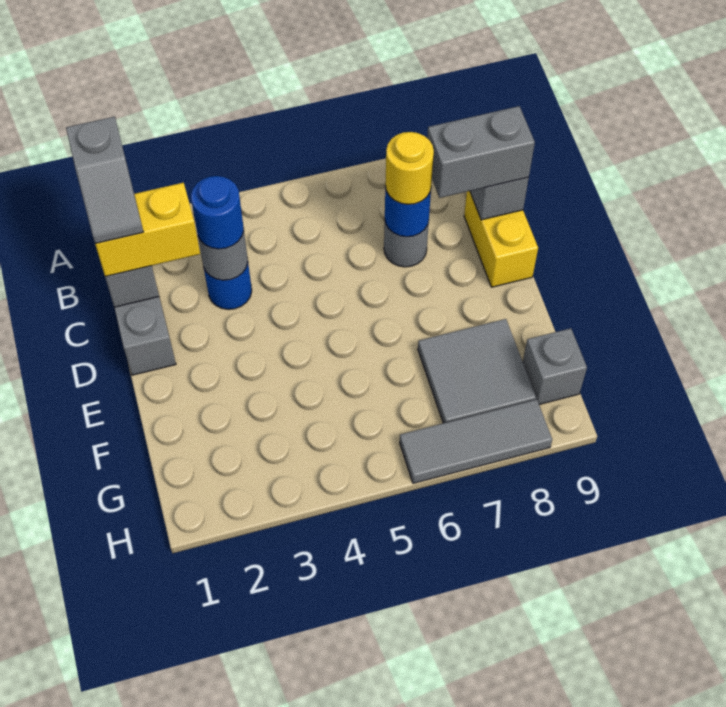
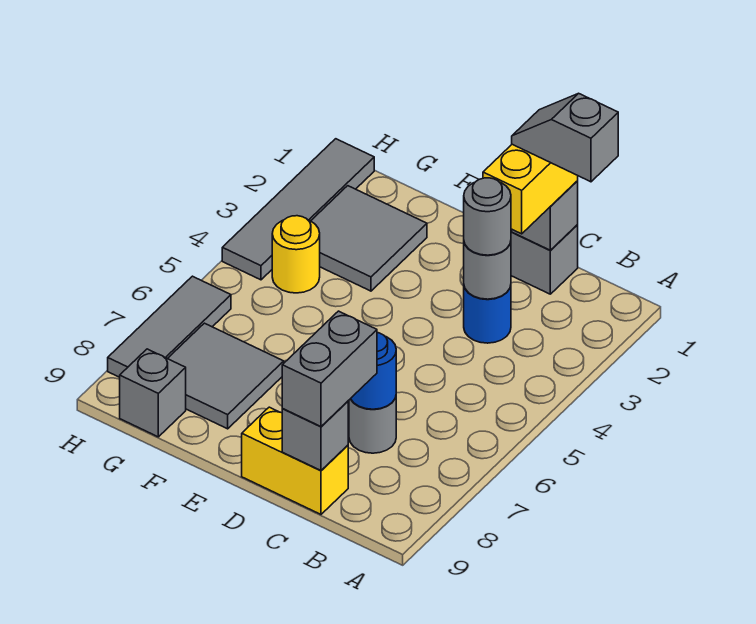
blue round brick C3 level 3 -> grey round brick C3 level 3
yellow round brick C7 level 3 -> yellow round brick G4 level 1
none -> grey tile F2:G3 level 1
none -> grey tile H1:H4 level 1

